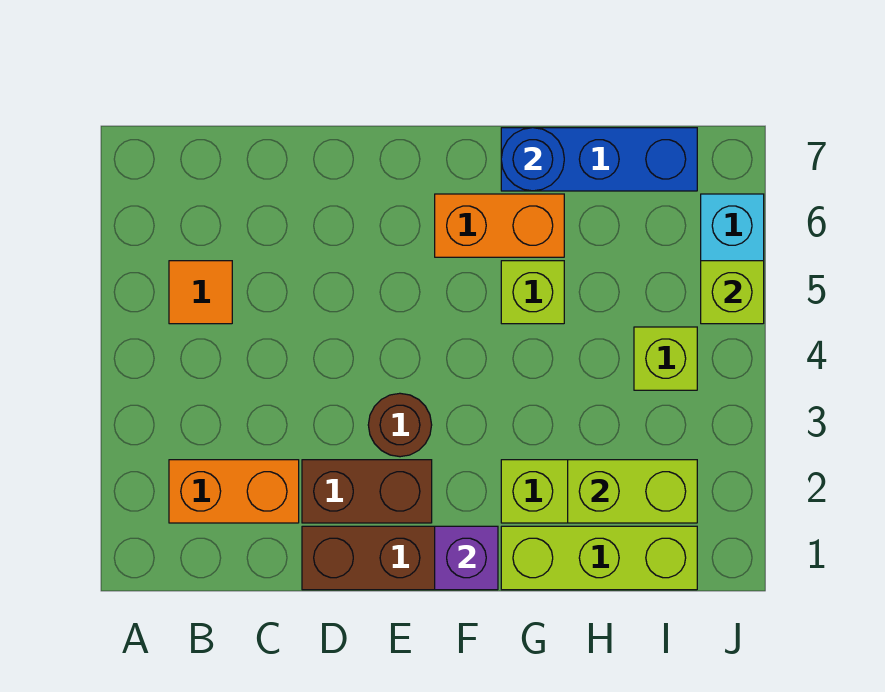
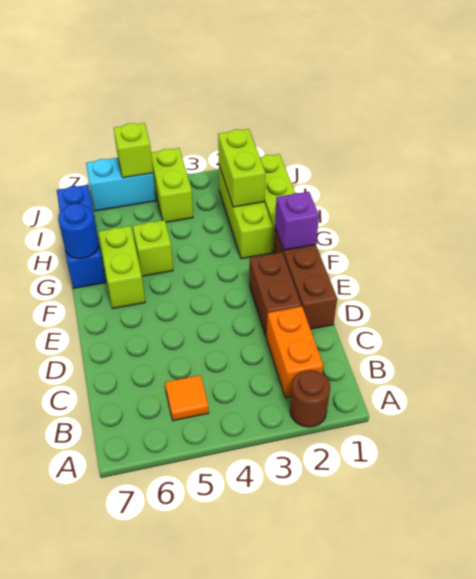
brown round brick E3 level 1 -> brown round brick A2 level 1
orange brick F6:G6 level 1 -> lime brick F6:G6 level 1
lime brick I4 level 1 -> lime brick I4:J4 level 1

